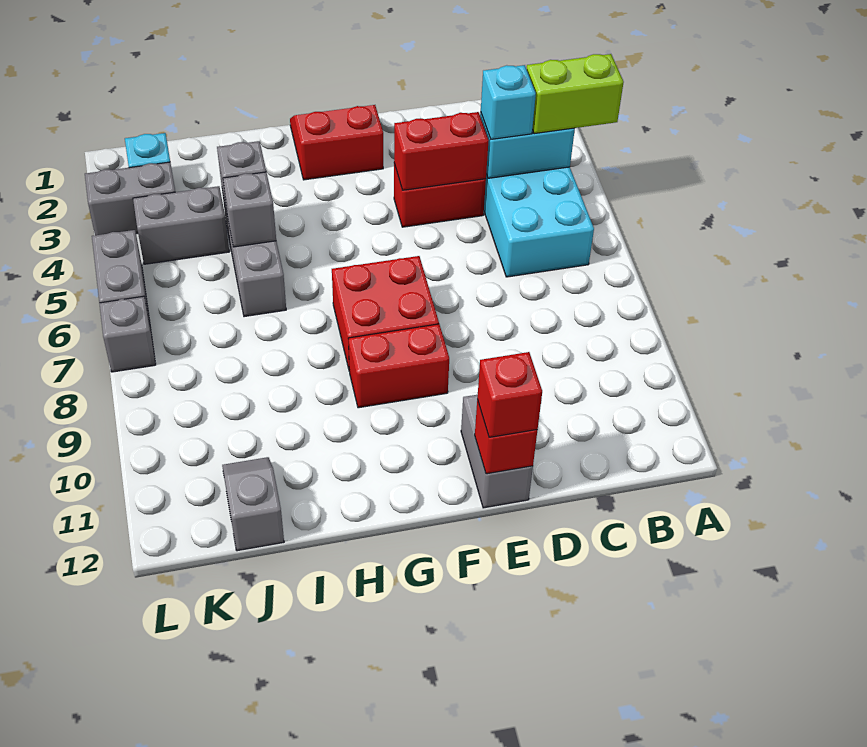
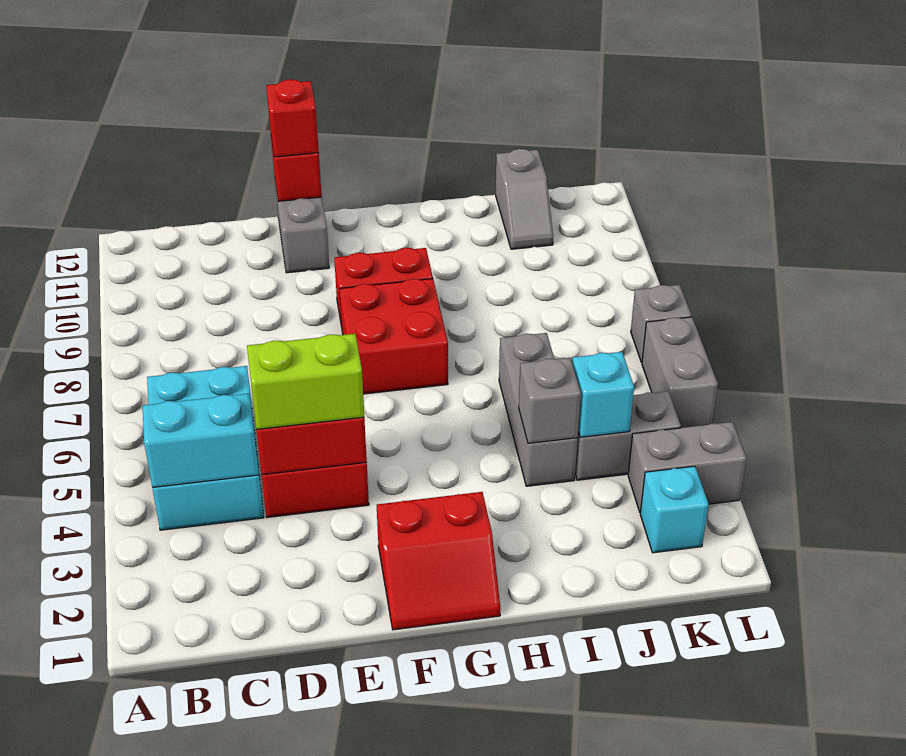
lime brick A4:B4 level 3 -> lime brick D4:E4 level 3
cyan brick C4 level 3 -> cyan brick J4 level 2
grey brick I5 level 2 -> none

